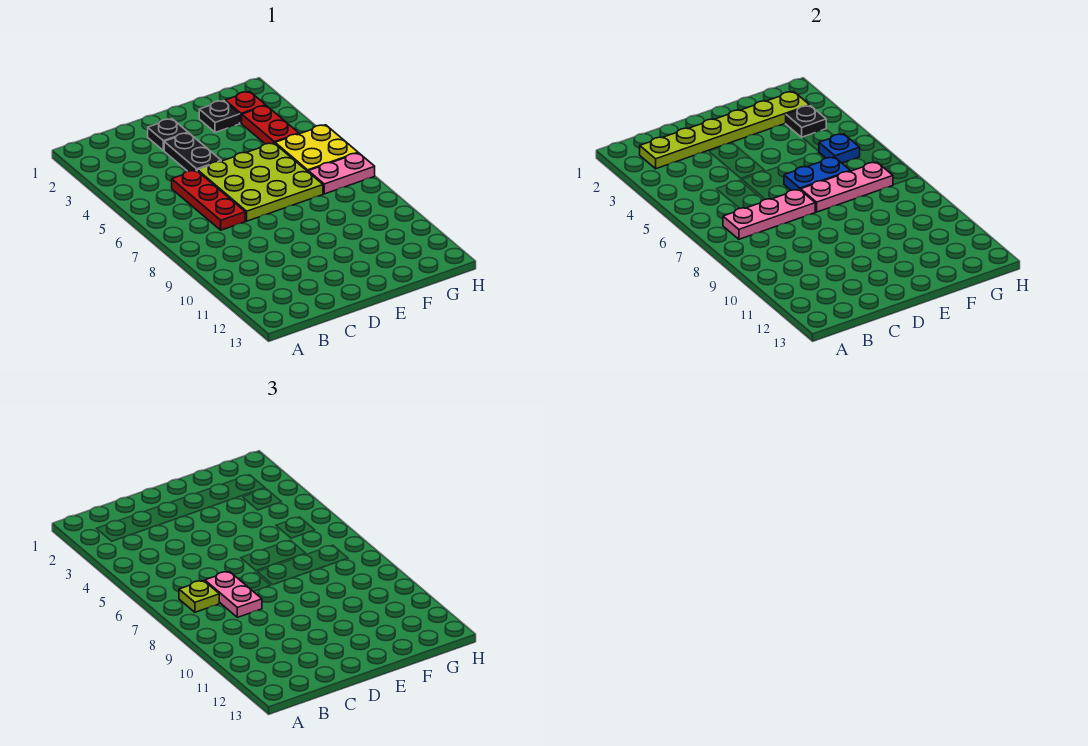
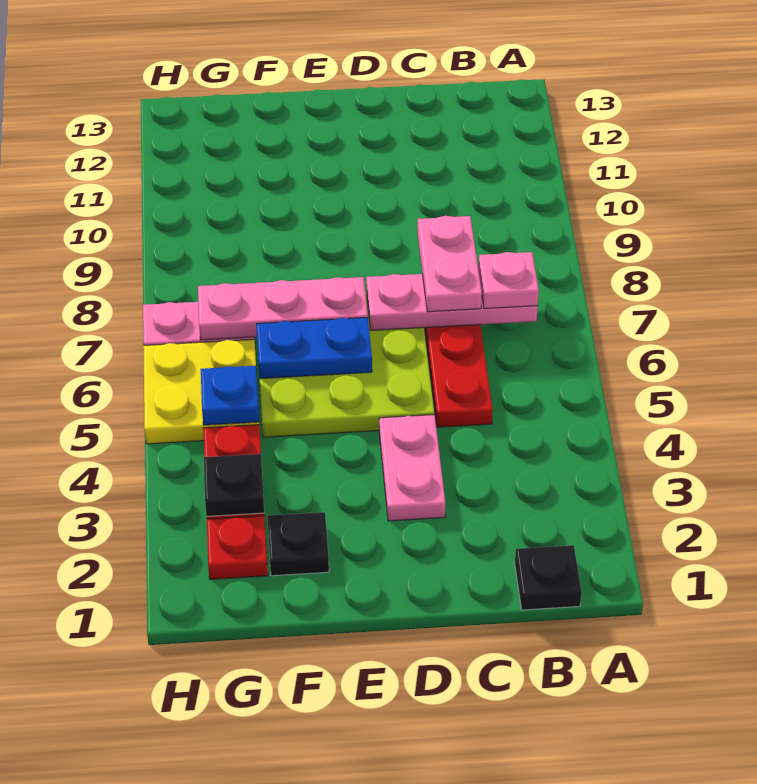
lime plate B2:G2 level 2 -> none
lime plate B7 level 3 -> pink plate B7 level 3
black plate D2 level 1 -> black plate B1 level 1
black plate D3:D4 level 1 -> pink plate D3:D4 level 1

